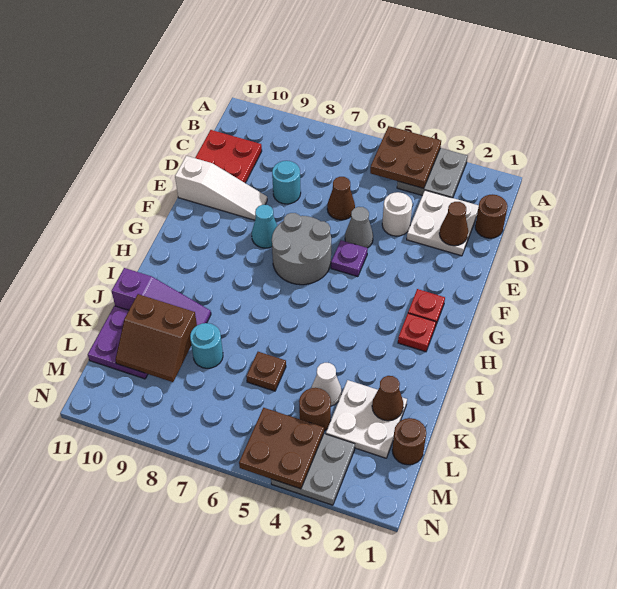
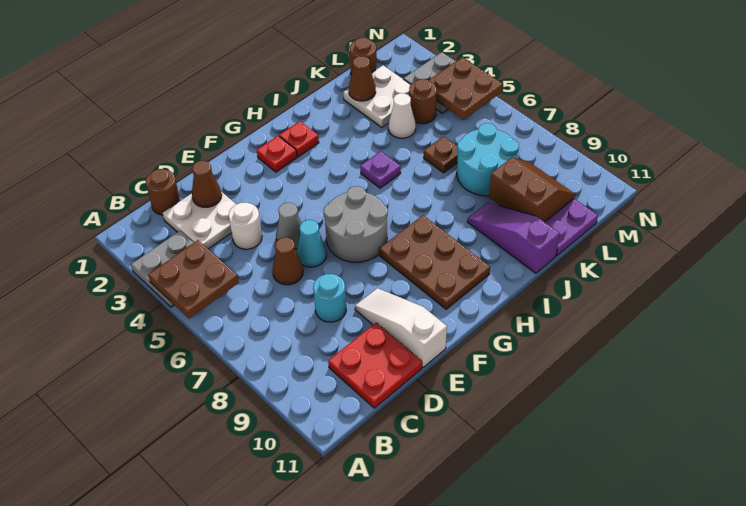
purple plate F5 level 1 -> purple plate I5 level 1
cyan cone F8 level 1 -> cyan cone E6 level 1
none -> brown plate G8:H10 level 1
cyan round brick K8 level 1 -> cyan round brick K7:L8 level 1

